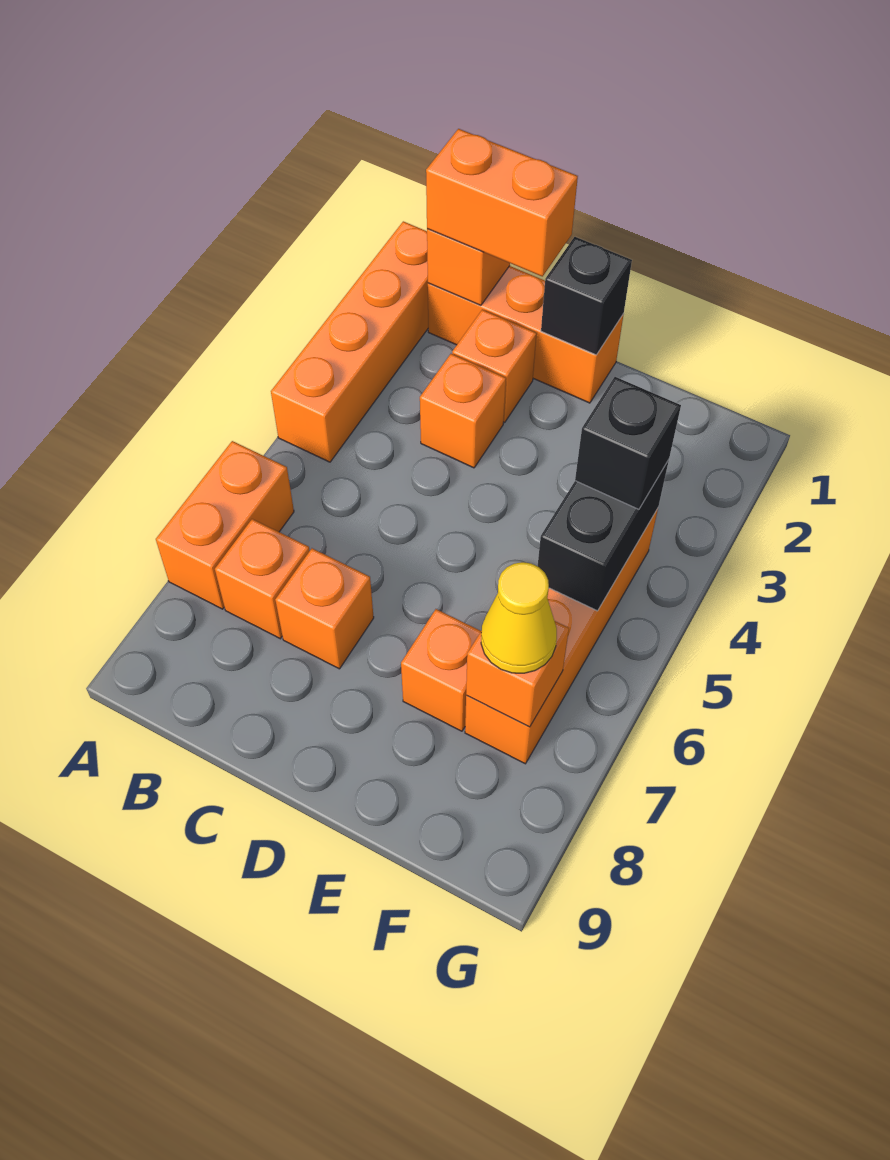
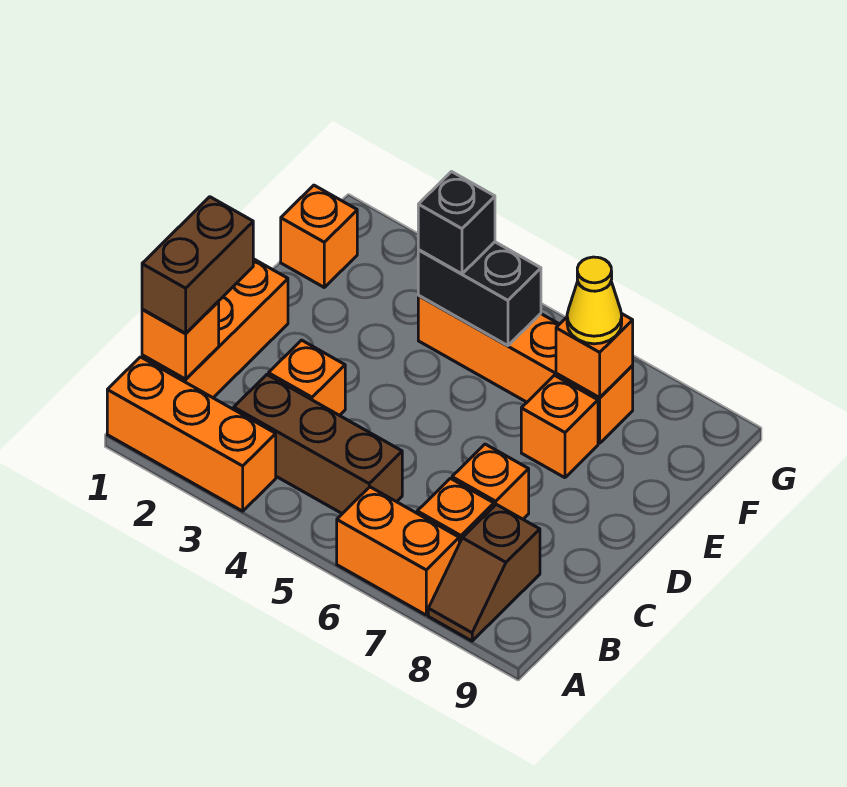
orange brick A1:A4 level 1 -> orange brick A1:A3 level 1
none -> brown slope A8:B8 level 1 top B
orange brick B1:C1 level 3 -> brown brick B1:C1 level 3
none -> brown brick B3:B5 level 1
orange brick C2 level 1 -> orange brick F1 level 1
black brick D1 level 2 -> none

